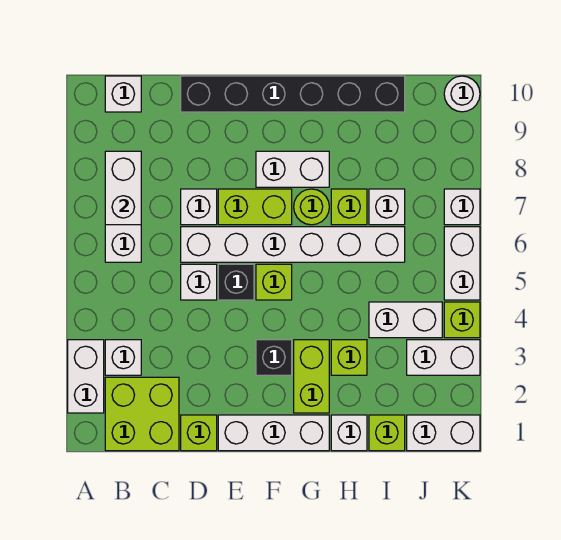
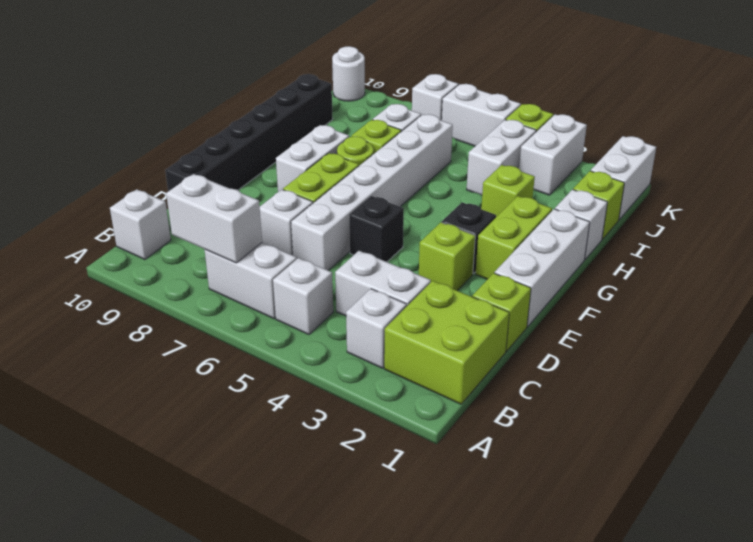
white brick A2:A3 level 1 -> white brick C3:C4 level 1
white brick D5 level 1 -> white brick B5 level 1
lime brick F5 level 1 -> lime brick E3 level 1
lime brick G2:G3 level 1 -> lime brick F2:G2 level 1

